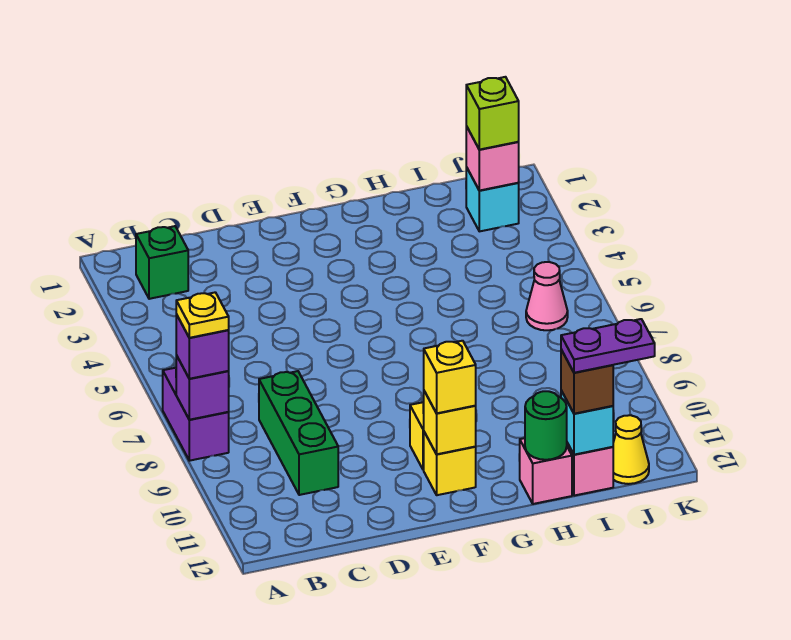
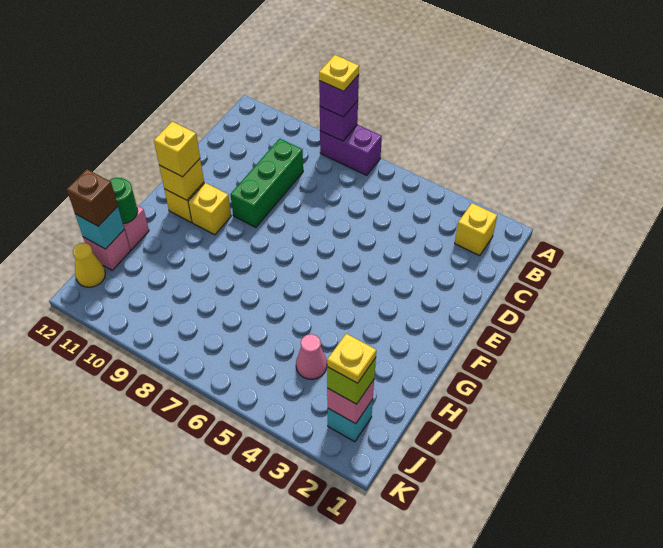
green brick B2 level 1 -> yellow brick B2 level 1
green brick C8:C10 level 1 -> green brick C9:E9 level 1
purple plate I12:J12 level 4 -> none
none -> yellow plate J2 level 4
pink cone J6 level 1 -> pink cone I4 level 1

